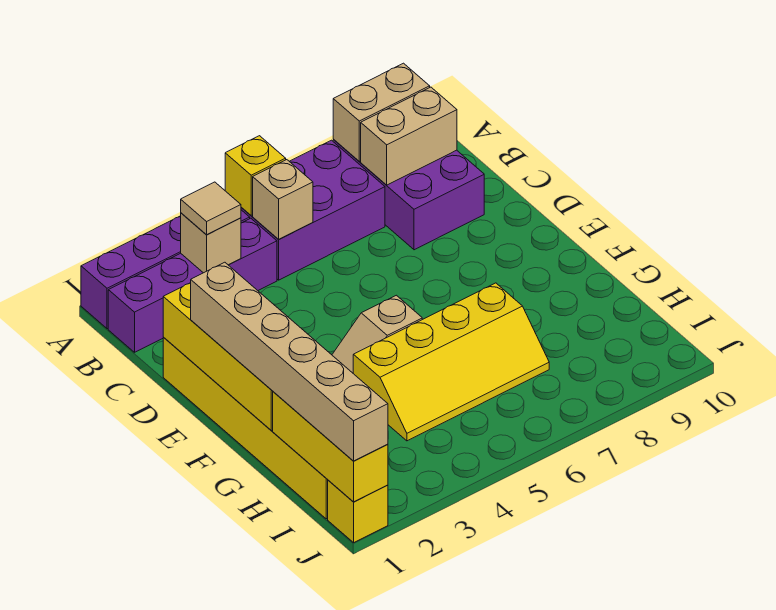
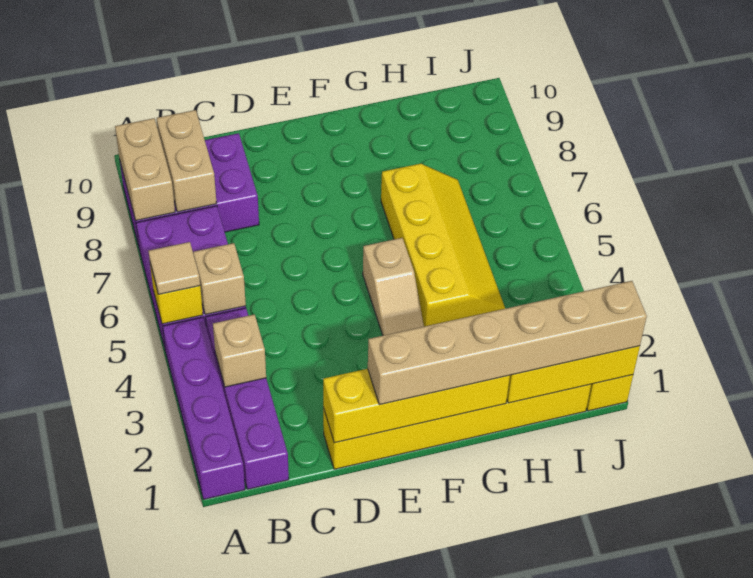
tan tile B3 level 3 -> tan tile A5 level 3

